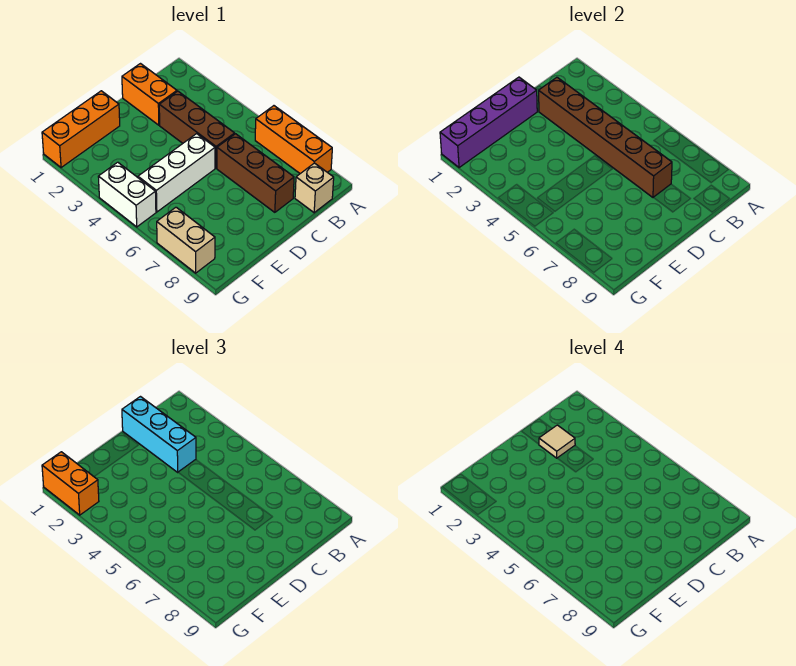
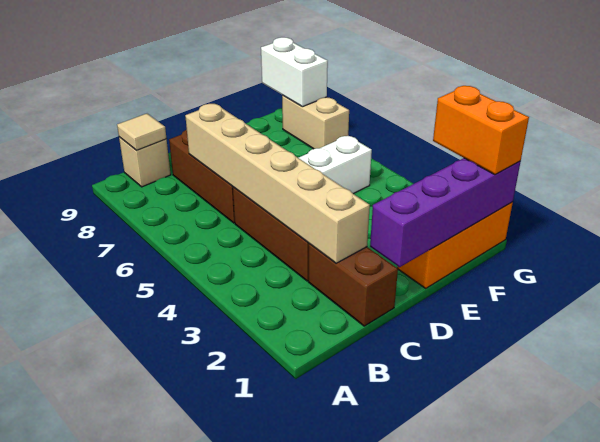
orange brick A6:A8 level 1 -> none
orange brick C1:C2 level 1 -> brown brick C1:C2 level 1
cyan brick C1:C3 level 3 -> none
brown brick C2:C7 level 2 -> tan brick C2:C7 level 2
tan tile C2 level 4 -> tan tile B9 level 2
white brick G4:G5 level 1 -> white brick G8:G9 level 2

